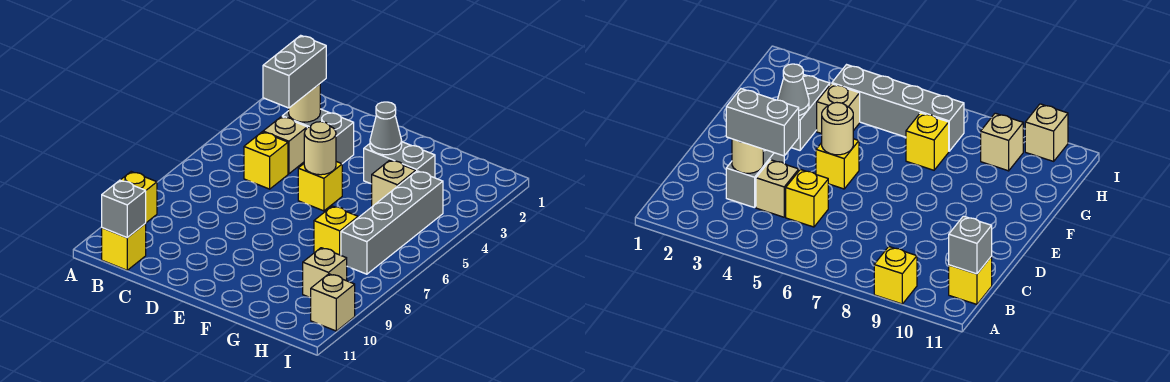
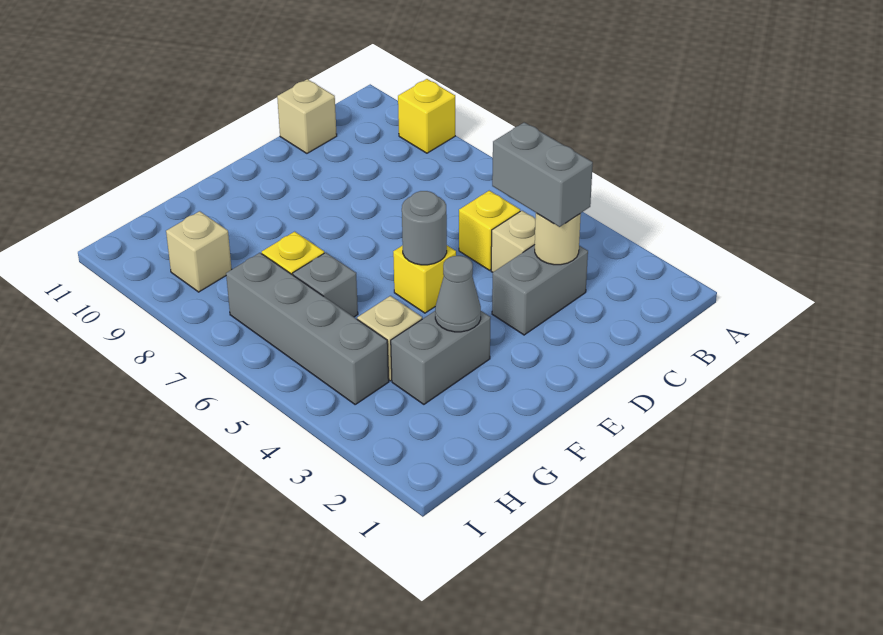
yellow brick B11 level 1 -> none
grey brick B11 level 2 -> grey brick G6 level 1
tan round brick E5 level 2 -> grey round brick E5 level 2
tan brick I10 level 1 -> tan brick C11 level 1

